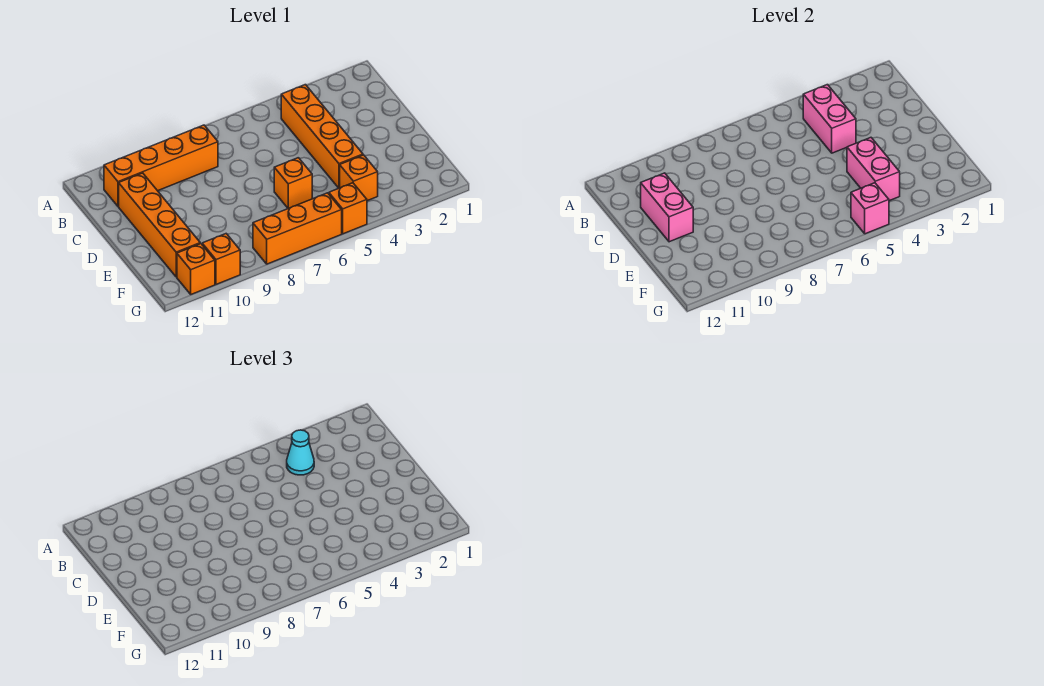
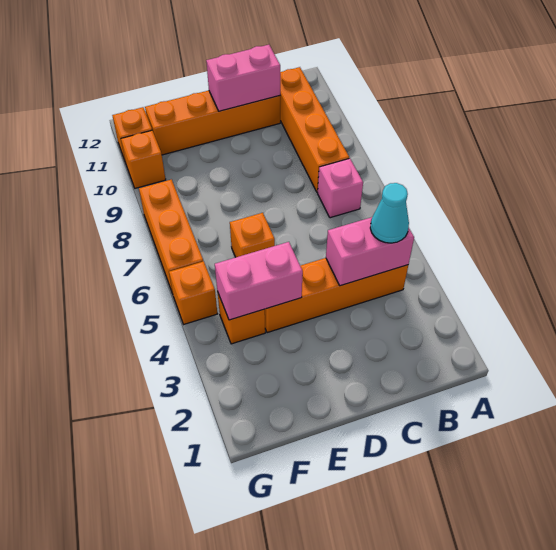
pink brick G5 level 2 -> pink brick B7 level 1

